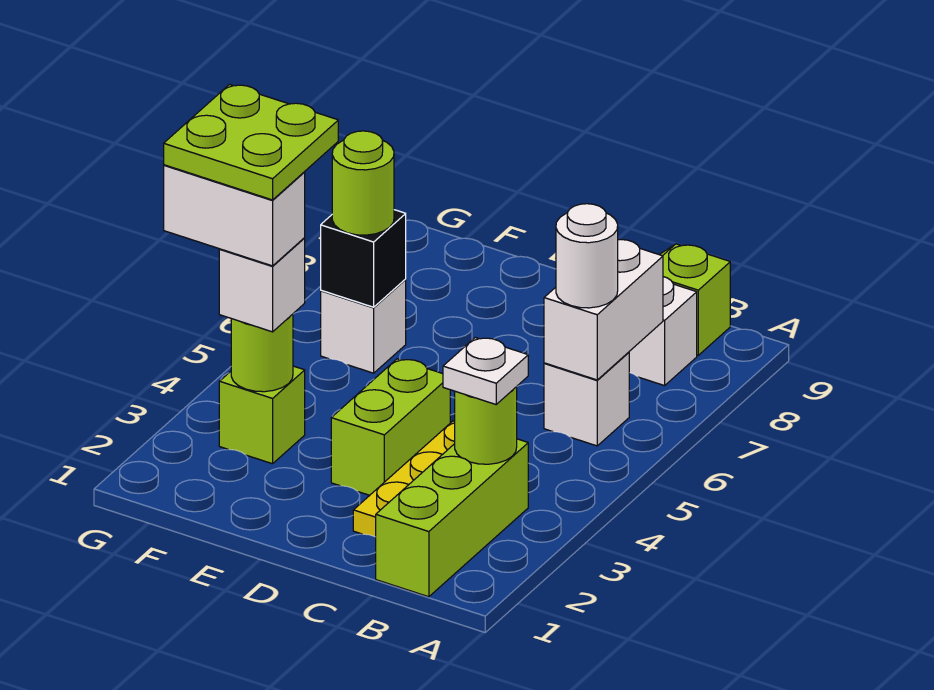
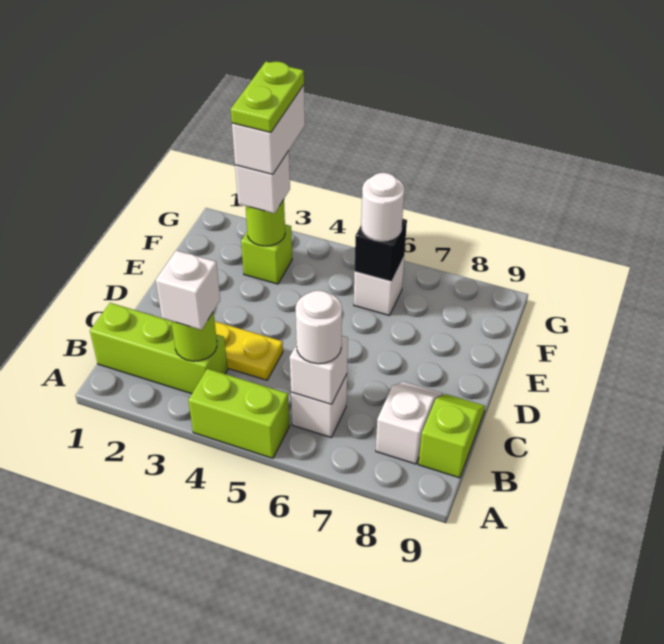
white plate B3 level 3 -> white brick B3 level 3
white brick B6:B7 level 2 -> white brick B6 level 2
lime brick D3:D4 level 1 -> lime brick A4:A5 level 1
lime plate F3:G4 level 5 -> lime plate F3:G3 level 5
lime round brick F6 level 3 -> white round brick F6 level 3

